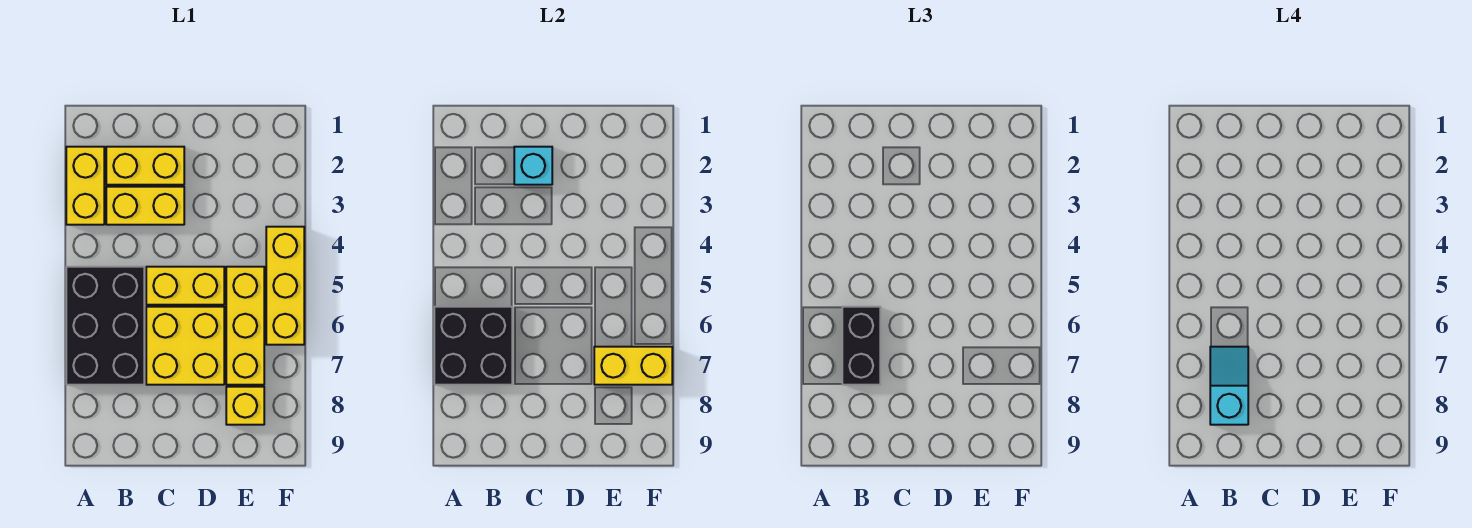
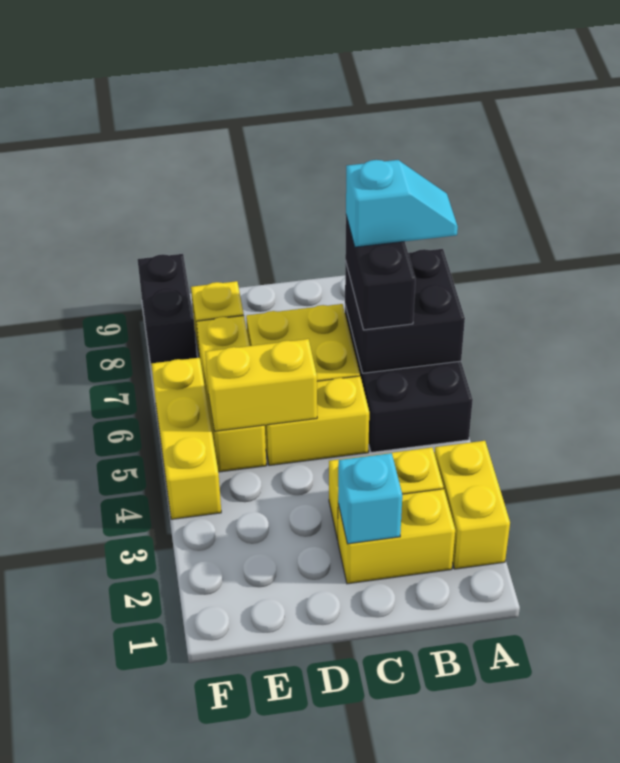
cyan slope B7:B8 level 4 top 8 -> cyan slope A7:B7 level 4 top B
yellow brick E7:F7 level 2 -> yellow brick D5:E5 level 2
none -> black brick F8:F9 level 1

